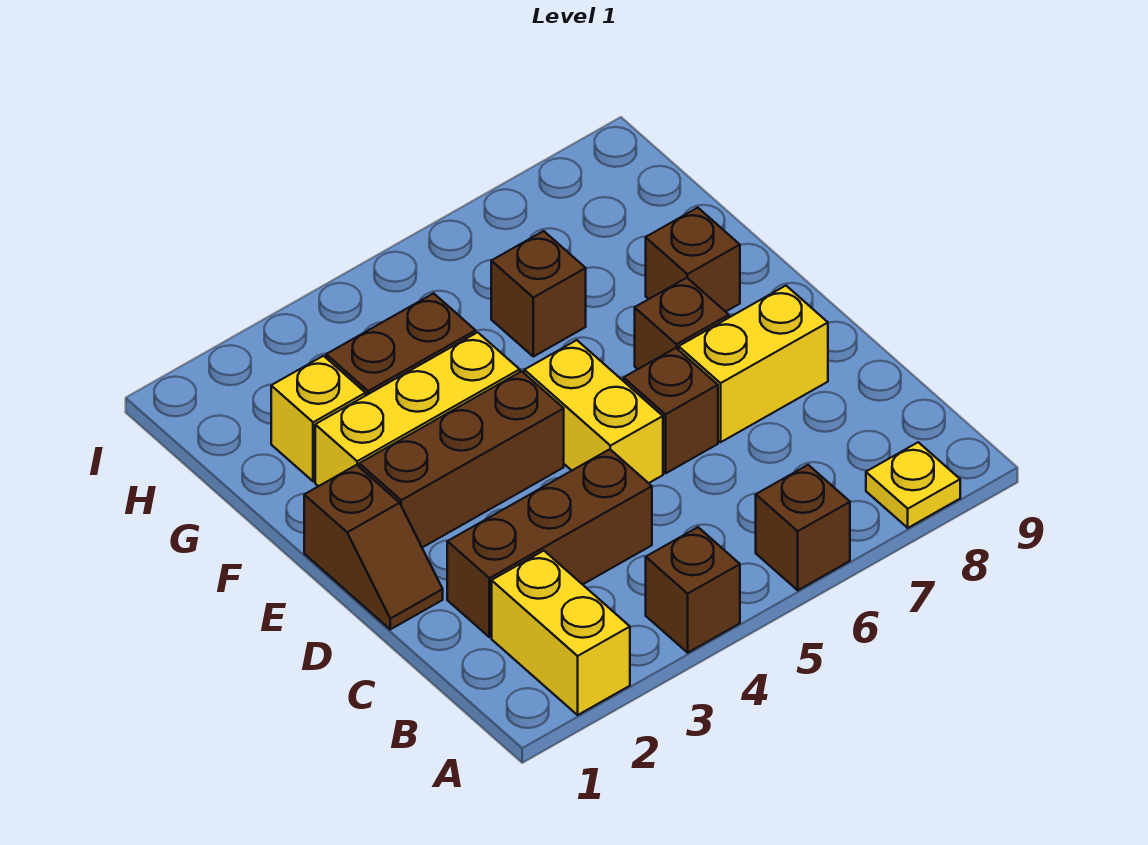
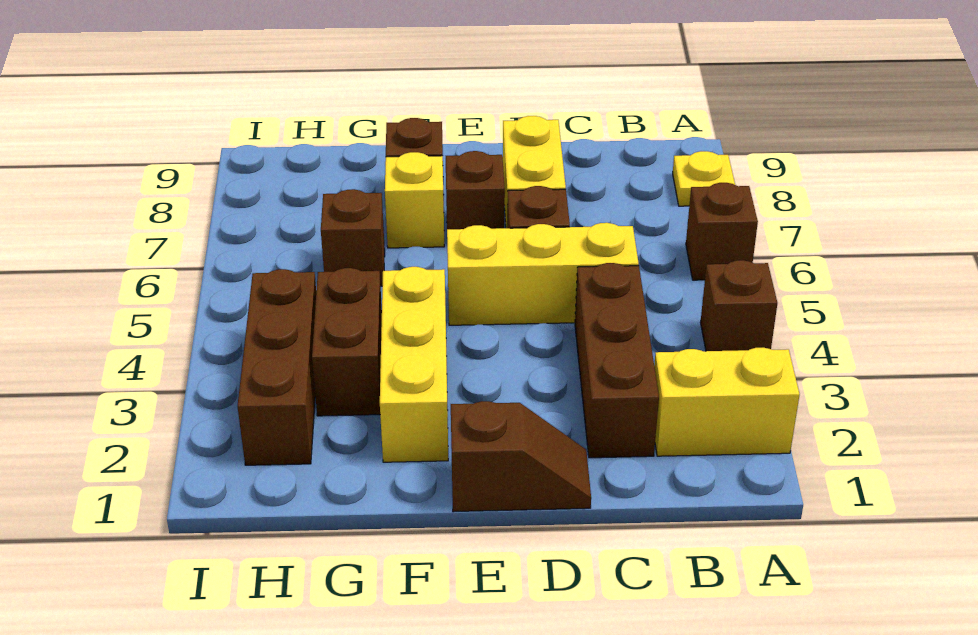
yellow brick D5:E5 level 1 -> yellow brick C5:E5 level 1
brown brick E2:E4 level 1 -> brown brick H2:H4 level 1
yellow brick G2 level 1 -> yellow brick F7 level 1

